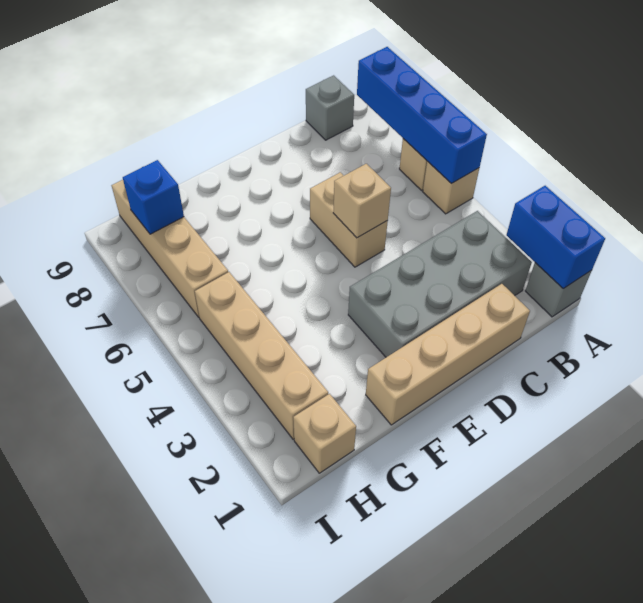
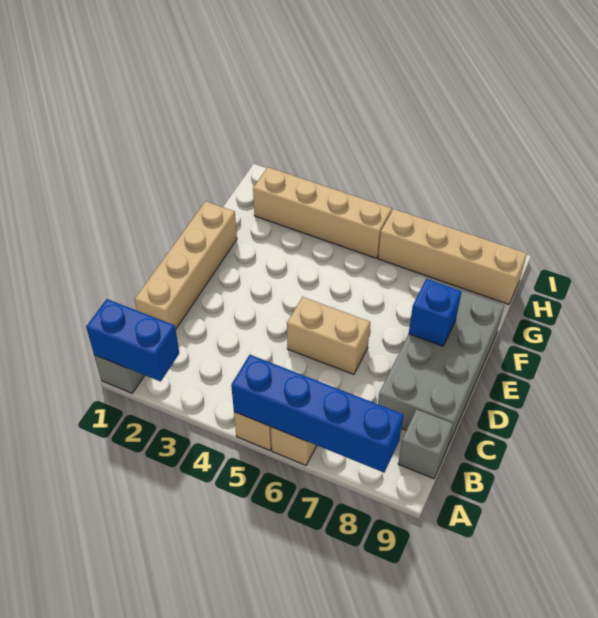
grey brick B2:E3 level 1 -> grey brick C8:F9 level 1
tan brick D5 level 2 -> none
tan brick H1 level 1 -> none
blue brick H8 level 2 -> blue brick E8 level 2

